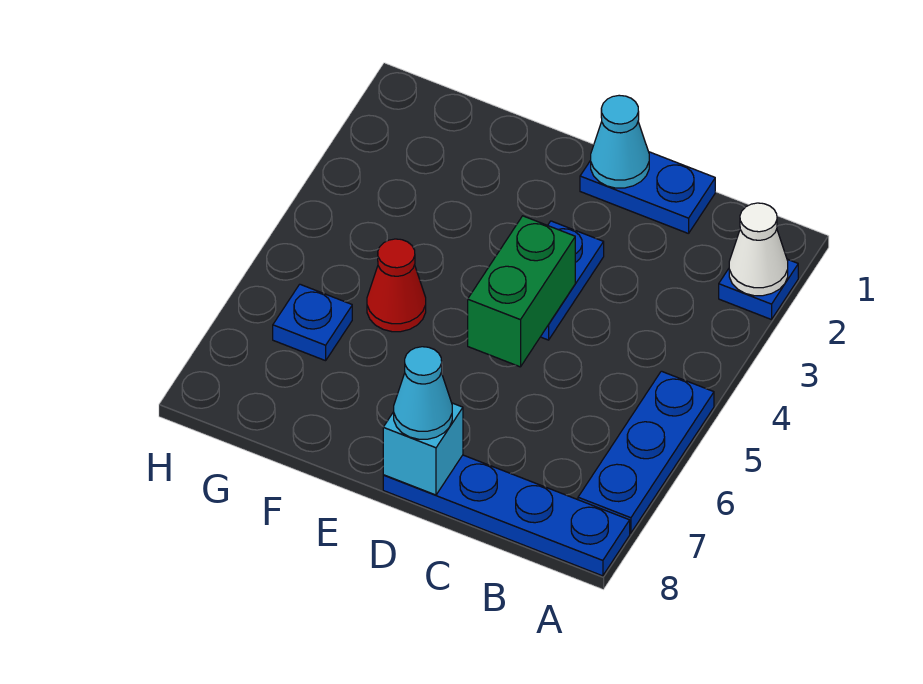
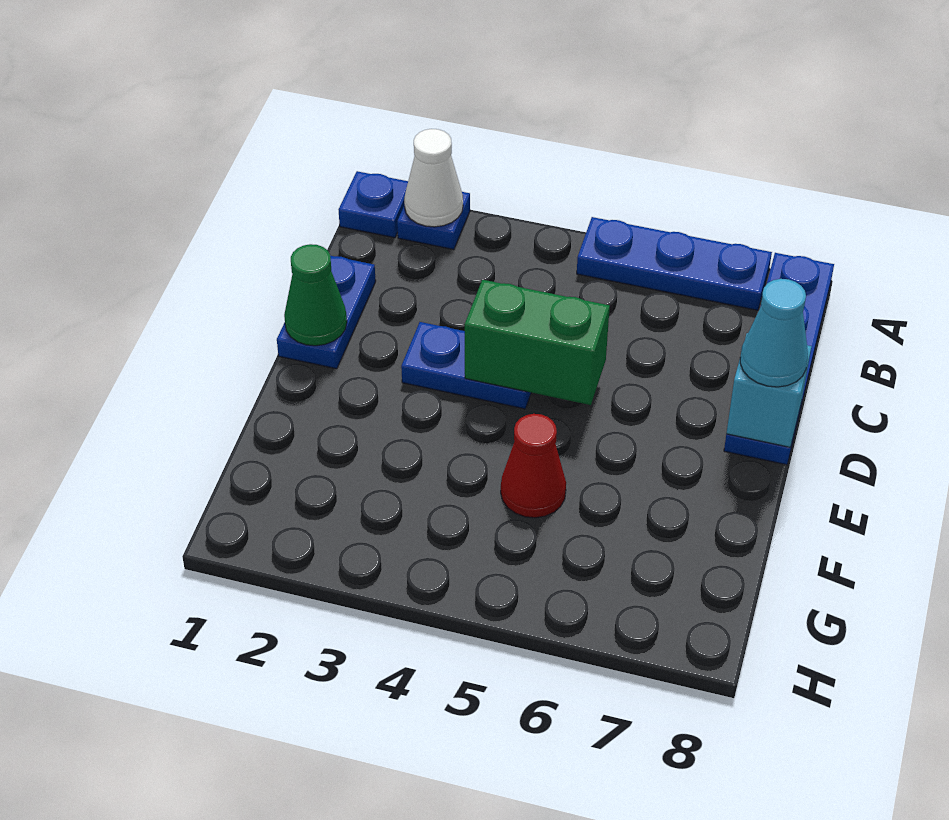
cyan cone D1 level 2 -> green cone D1 level 2
blue plate G6 level 1 -> blue plate A1 level 1

